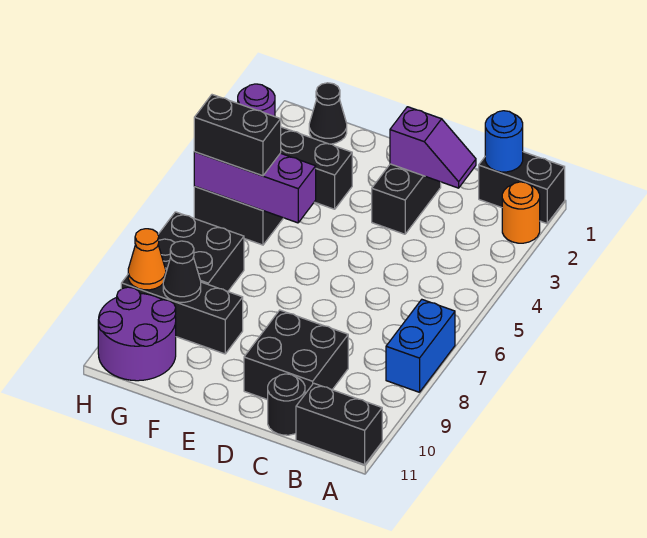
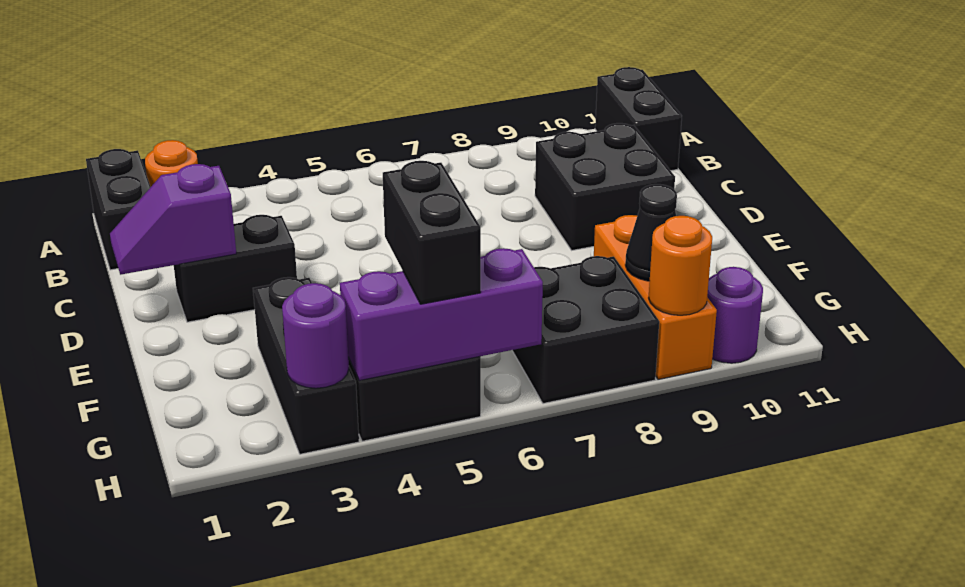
blue brick A7:A8 level 1 -> none
blue round brick B1 level 2 -> none
purple slope C2:D2 level 2 top D -> purple slope D1:D2 level 2 top 2
black round brick C11 level 1 -> none
purple brick F5:H5 level 2 -> purple brick H4:H6 level 2
black brick F9:H9 level 1 -> orange brick F9:H9 level 1
black cone G1 level 1 -> none
purple round brick G10:H11 level 1 -> purple round brick H10 level 1
orange cone H9 level 2 -> orange round brick H9 level 2

